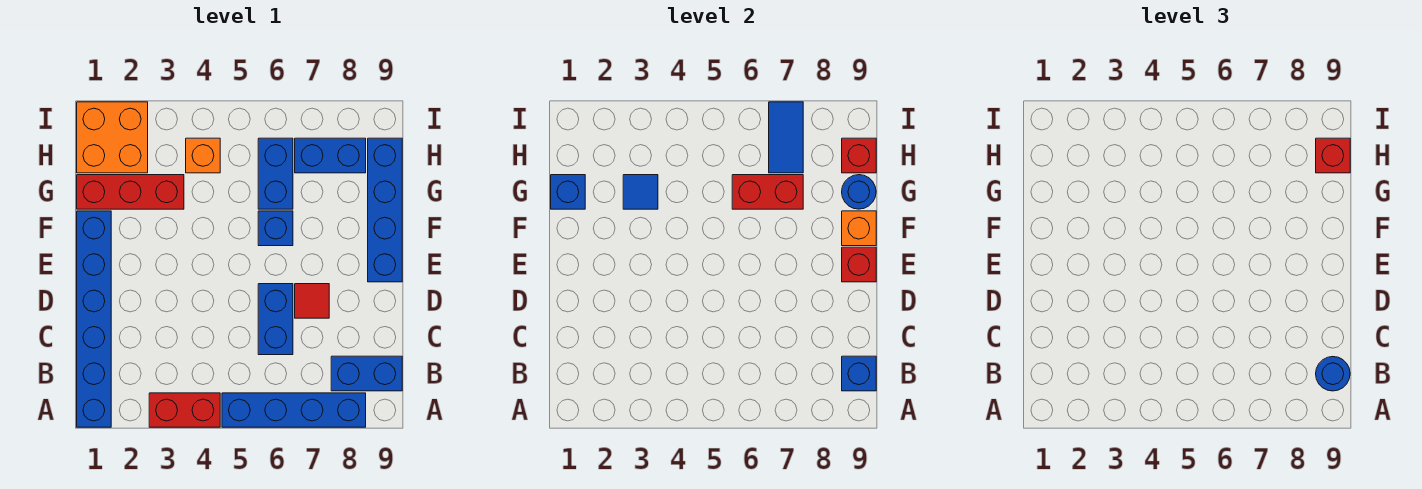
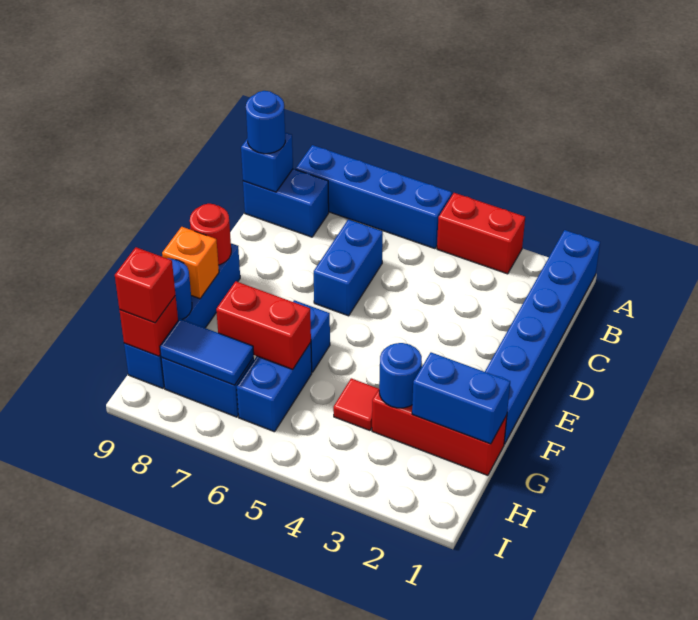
red tile D7 level 1 -> red tile G4 level 1
red brick E9 level 2 -> red round brick E9 level 2
blue brick G1 level 2 -> blue brick G1:G2 level 2
blue tile G3 level 2 -> blue round brick G3 level 2
orange brick H1:I2 level 1 -> none
orange brick H4 level 1 -> none
blue tile H7:I7 level 2 -> blue tile H7:H8 level 2

